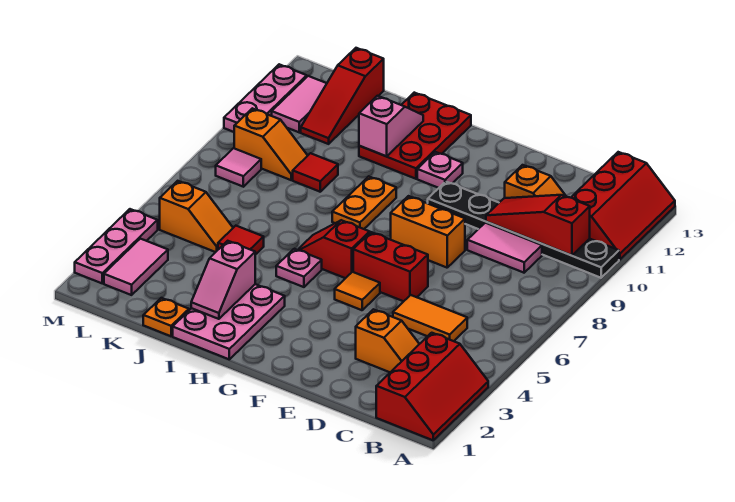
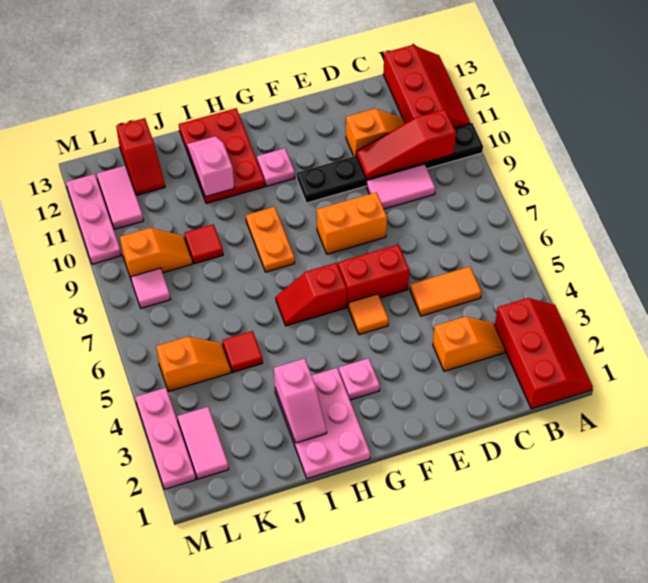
pink plate H5 level 1 -> pink plate G3 level 1
orange plate J1 level 1 -> none
red slope K11:K13 level 1 top 13 -> red slope K12:K13 level 1 top 13

